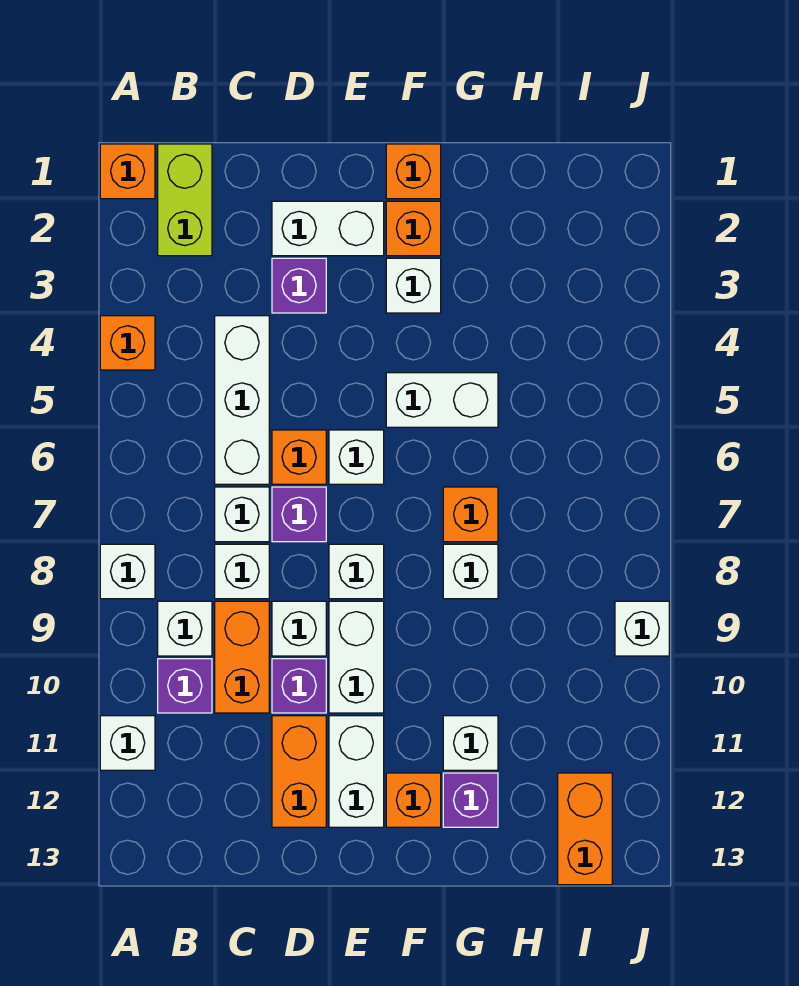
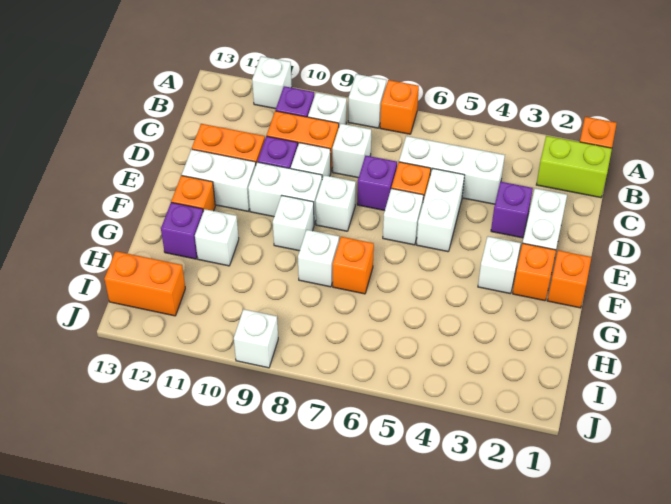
orange brick A4 level 1 -> orange brick A7 level 1
white brick C7 level 1 -> white brick F9 level 1
white brick F5:G5 level 1 -> white brick D5:E5 level 1

